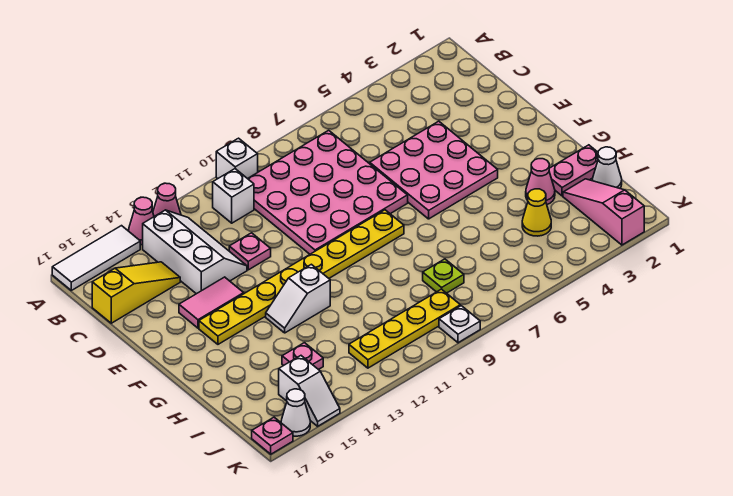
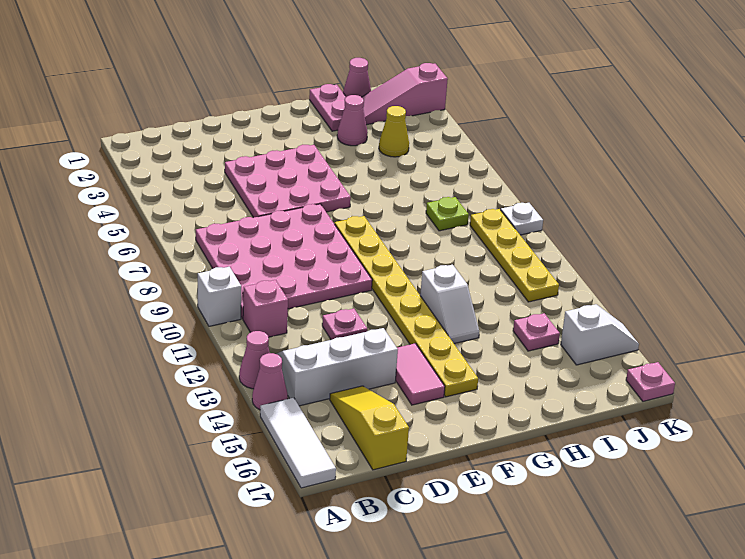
white brick B11 level 1 -> pink brick B11 level 1
white cone I1 level 1 -> pink cone I1 level 1
white cone K16 level 1 -> none

